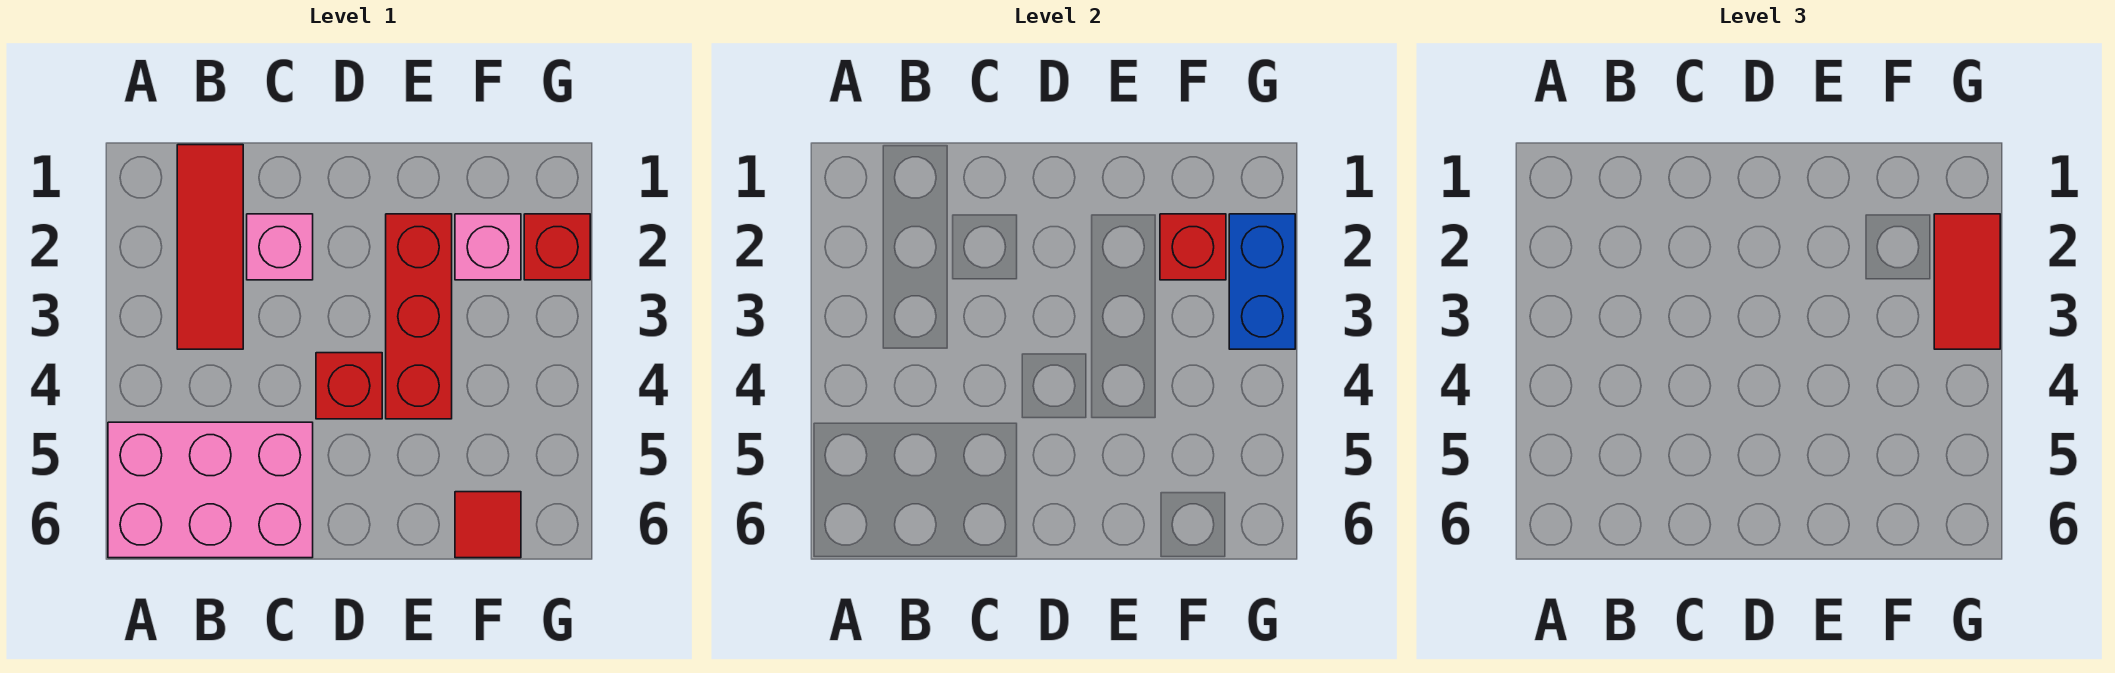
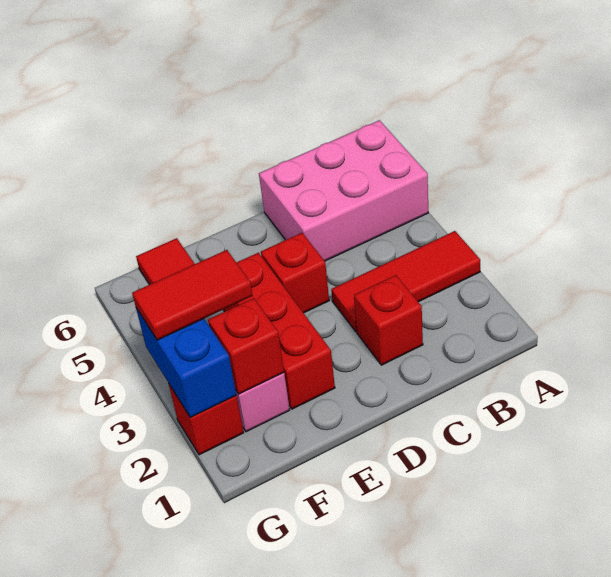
red tile B1:B3 level 1 -> red tile A3:C3 level 1
pink brick C2 level 1 -> red brick C2 level 1
red tile G2:G3 level 3 -> red tile F3:G3 level 3

